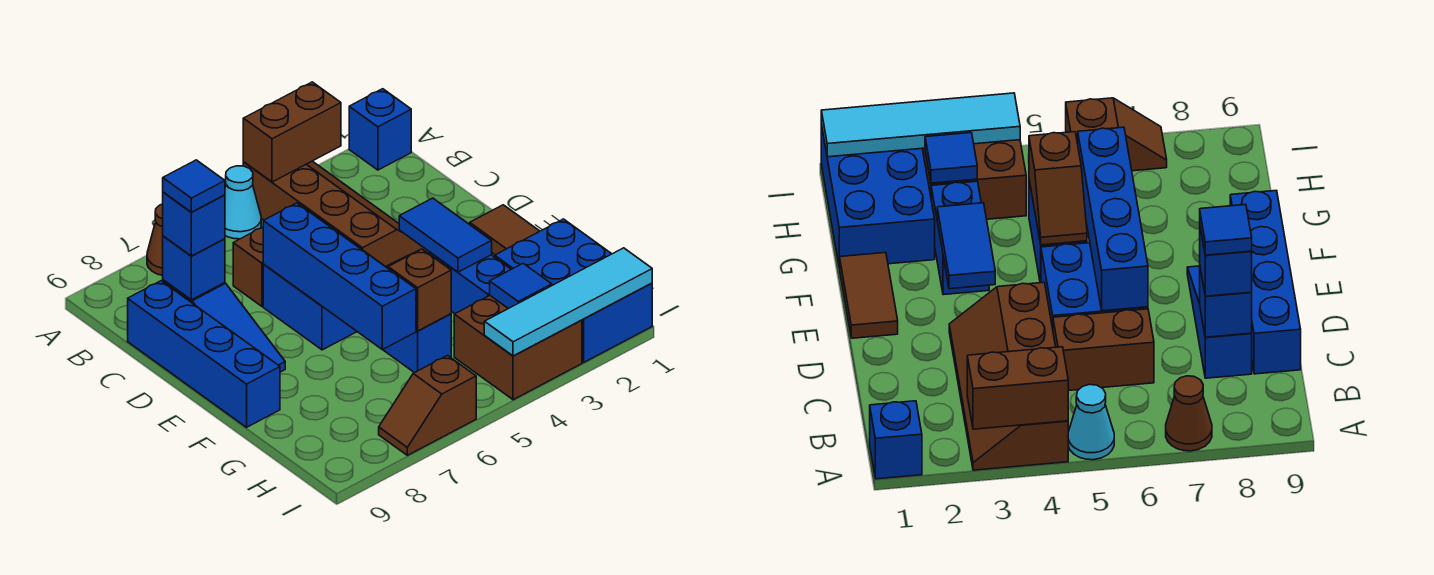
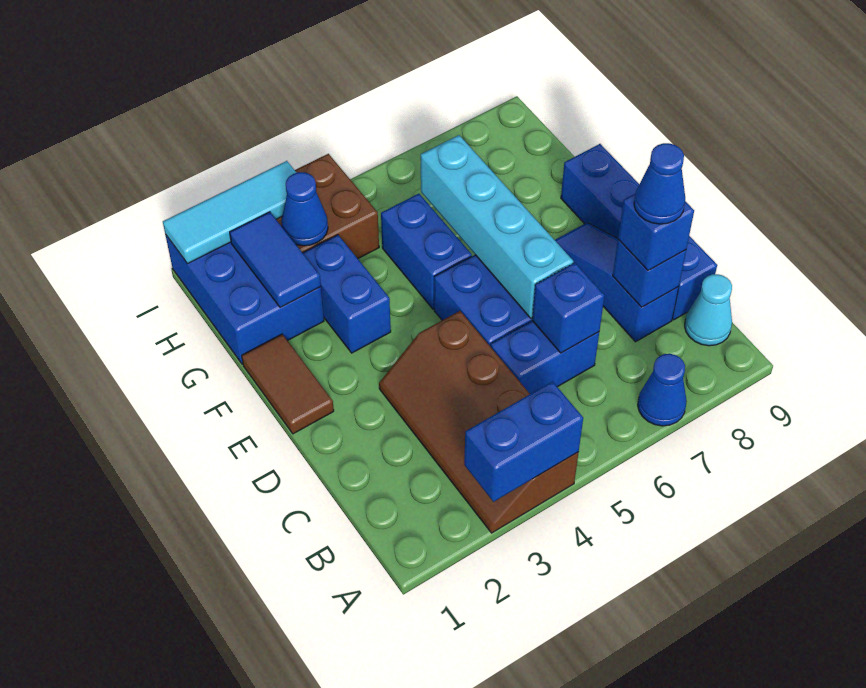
blue brick A1 level 1 -> blue brick C6 level 2
brown brick A3:A4 level 2 -> blue brick A3:A4 level 2
cyan cone A5 level 1 -> cyan cone B9 level 1
brown cone A7 level 1 -> blue cone A7 level 1
brown brick C5:C6 level 1 -> blue brick C5:C6 level 1
blue tile C8 level 4 -> blue cone C8 level 4
blue brick D6:G6 level 2 -> cyan brick D6:G6 level 2
blue tile E3:F3 level 2 -> blue tile G2:H2 level 2
brown slope F5:G5 level 2 top G -> none
blue tile H3 level 2 -> blue cone H3 level 2
cyan tile I1:I4 level 2 -> cyan tile I1:I3 level 2
brown slope I6:I7 level 1 top 6 -> none

